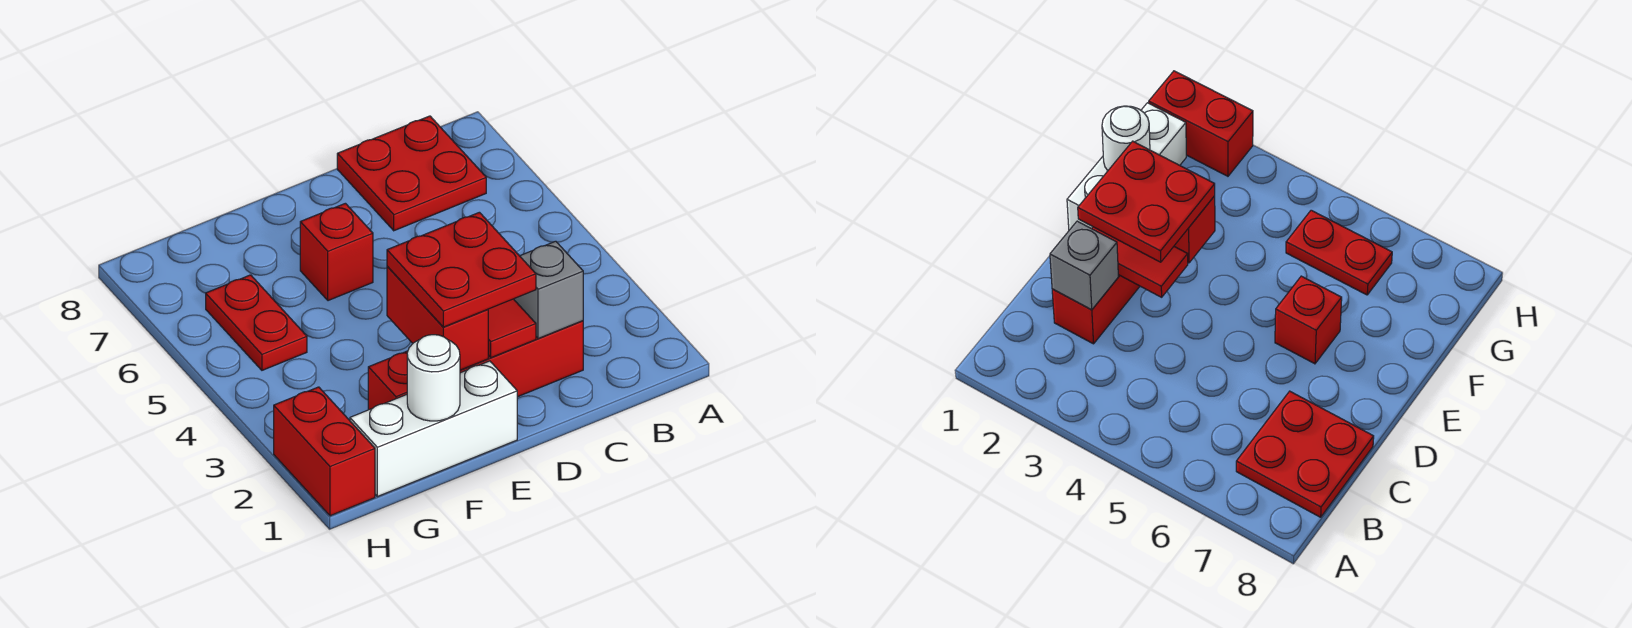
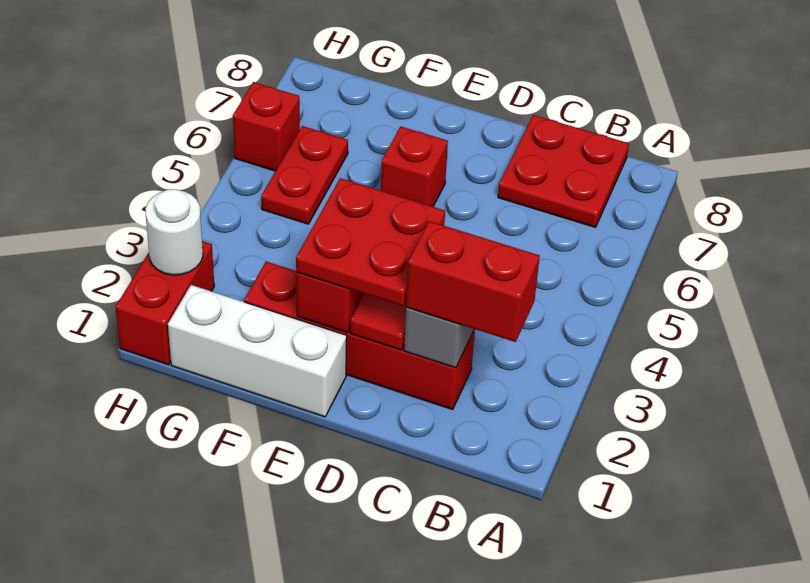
none -> red brick B2:C2 level 3
white round brick F1 level 2 -> white round brick H2 level 2
none -> red brick H6 level 1

